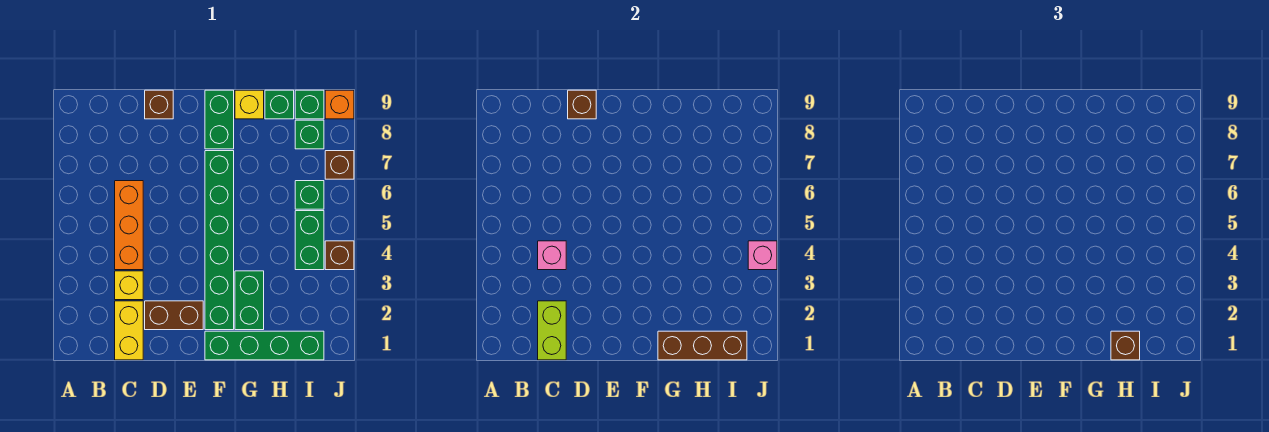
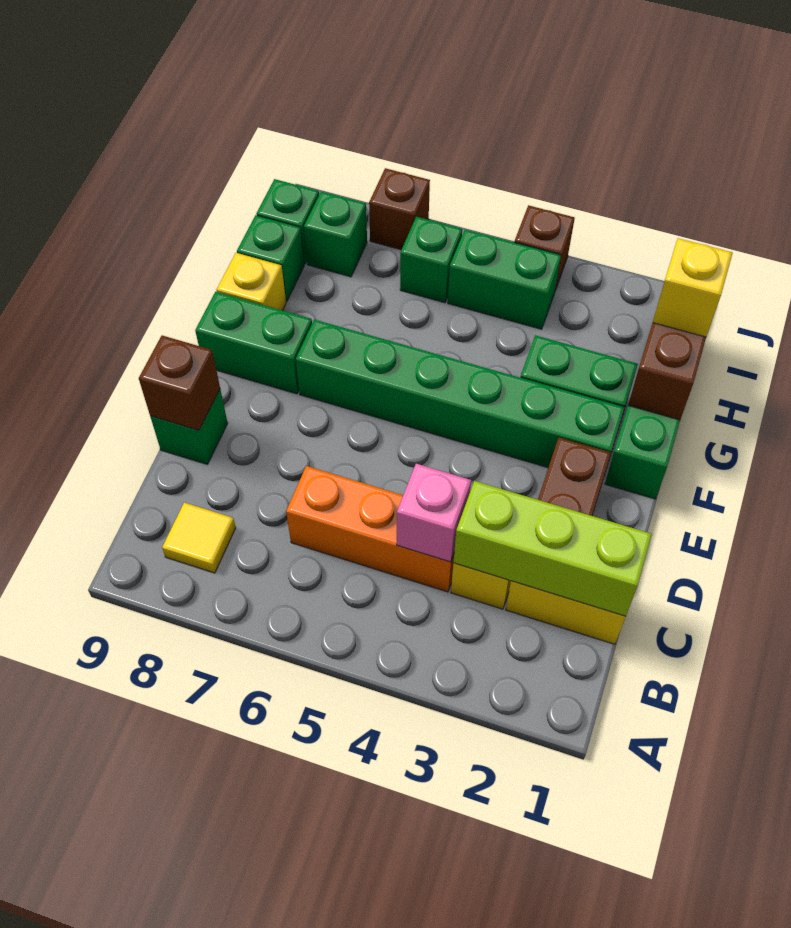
none -> yellow tile B8 level 1
lime brick C1:C2 level 2 -> lime brick C1:C3 level 2
brown brick D9 level 1 -> green brick D9 level 1
brown brick H1 level 3 -> yellow brick H1 level 3
pink brick J4 level 2 -> none
orange brick J9 level 1 -> none

